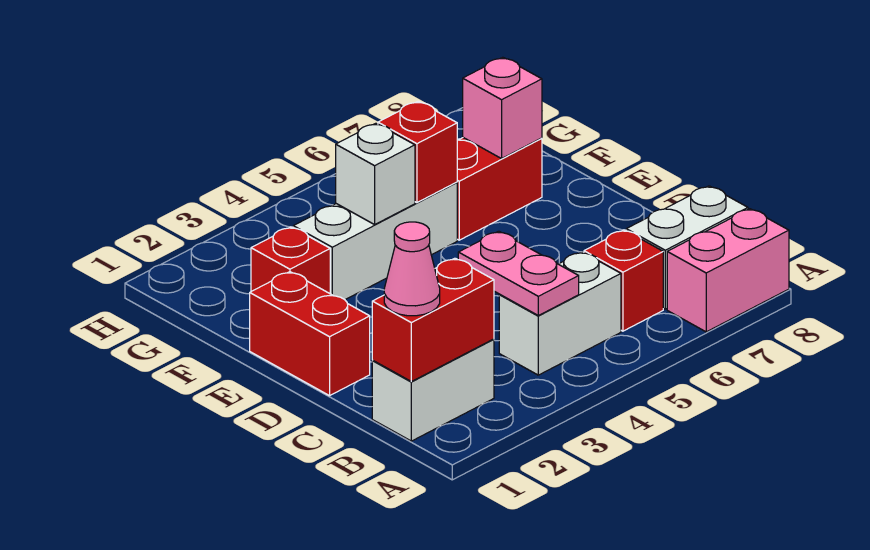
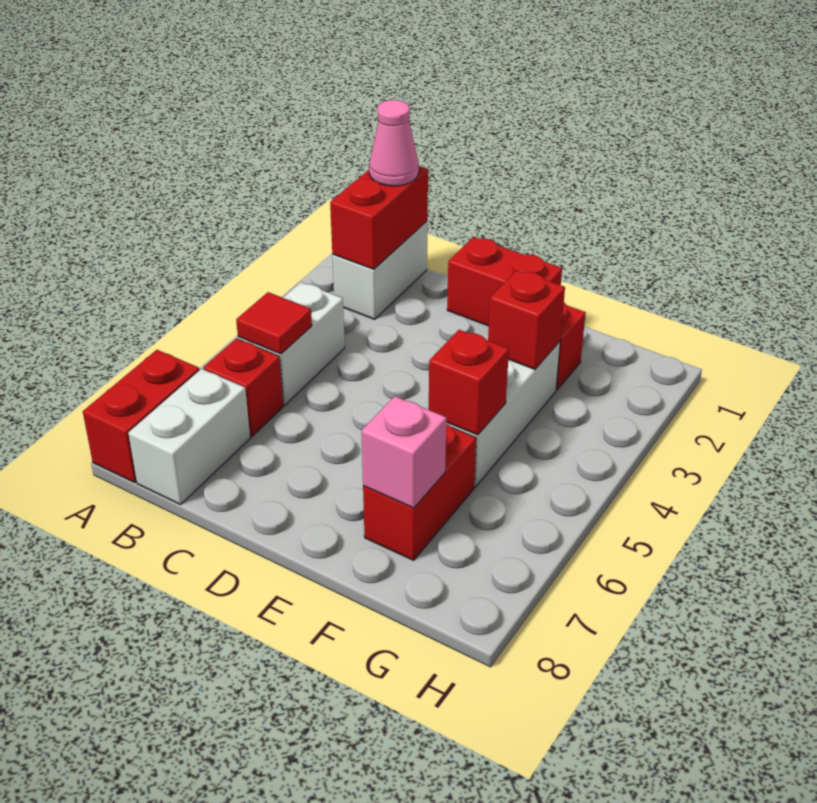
pink brick A7:A8 level 1 -> red brick A7:A8 level 1
pink plate B4:C4 level 2 -> none
none -> red tile B5 level 2
none -> red brick F3 level 2
white brick F4 level 2 -> none

